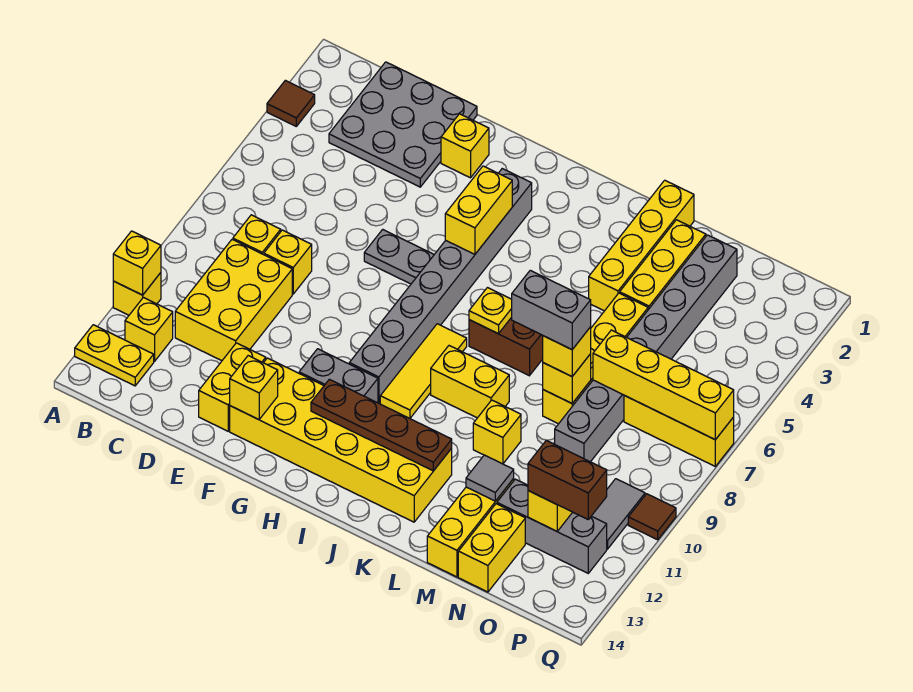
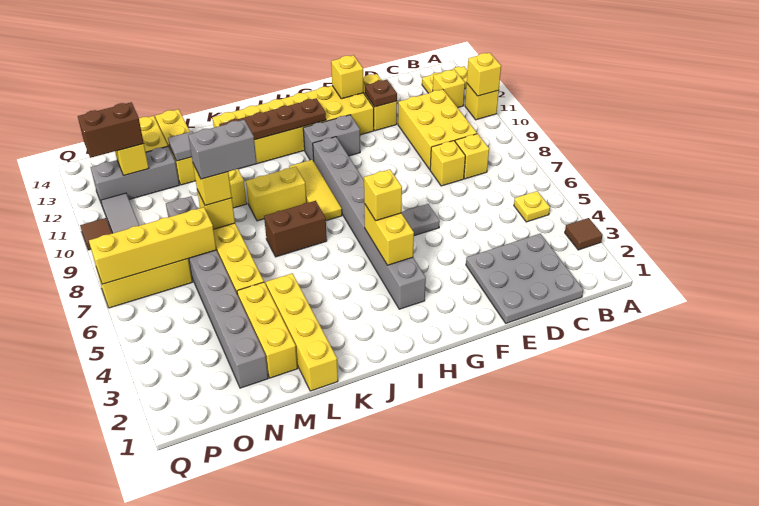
none -> brown plate E12 level 2
yellow brick F2 level 1 -> yellow brick H5 level 3
yellow plate J7 level 2 -> yellow plate B5 level 1

